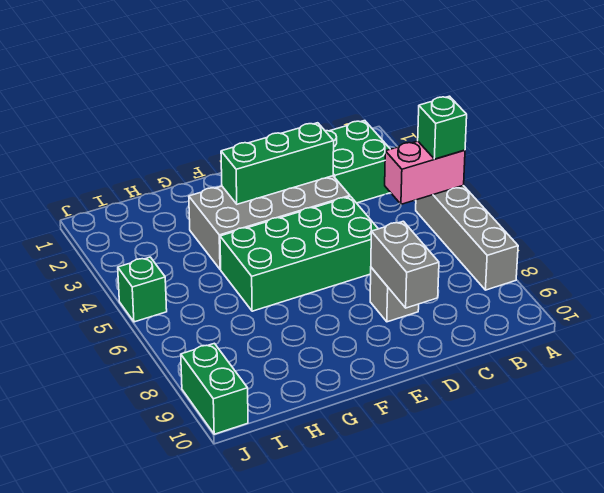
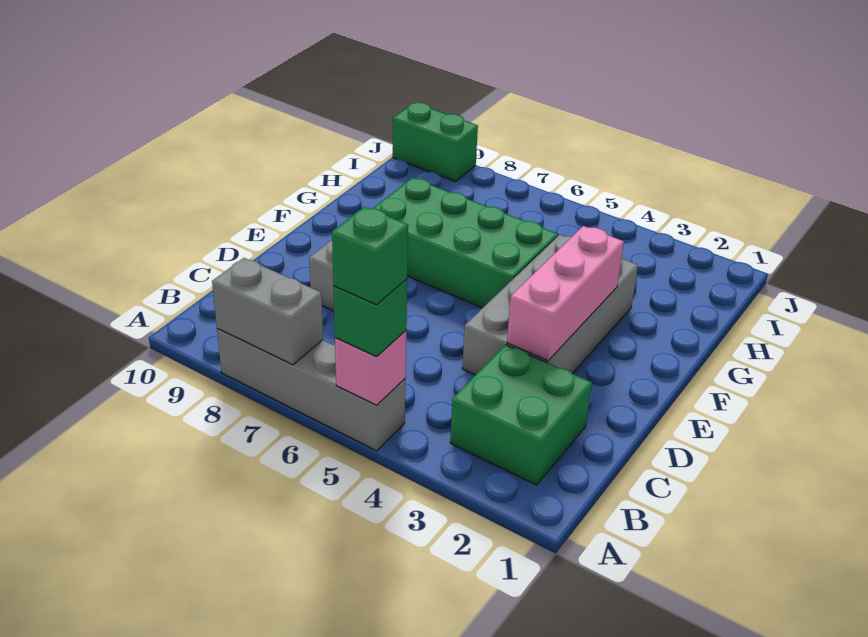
pink brick A5:B5 level 2 -> pink brick A5 level 2
green brick D3:F3 level 2 -> pink brick D3:F3 level 2
green brick D5:G6 level 1 -> green brick F5:G8 level 1
grey brick D8:D9 level 2 -> grey brick A7:A8 level 2
green brick J5 level 1 -> green brick A5 level 4

